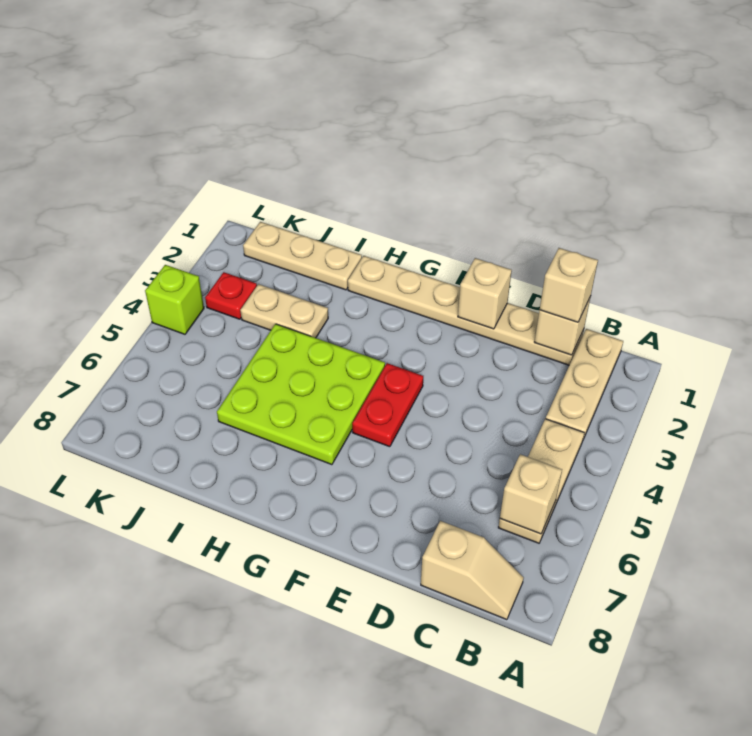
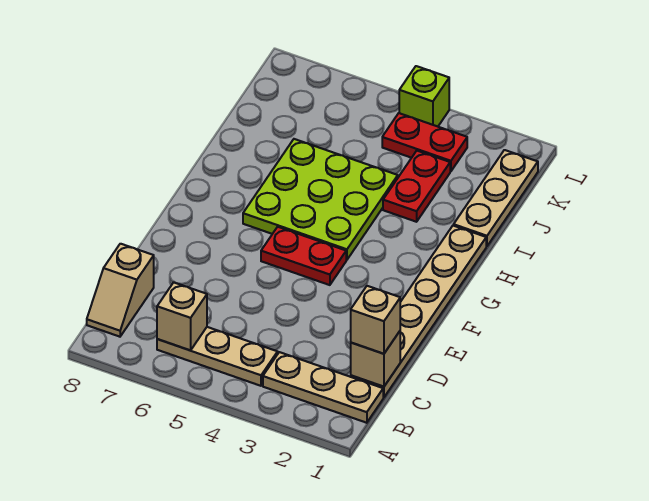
tan brick E1 level 2 -> none
tan plate I3:J3 level 1 -> red plate I3:J3 level 1
red plate K3 level 1 -> red plate K3:K4 level 1

